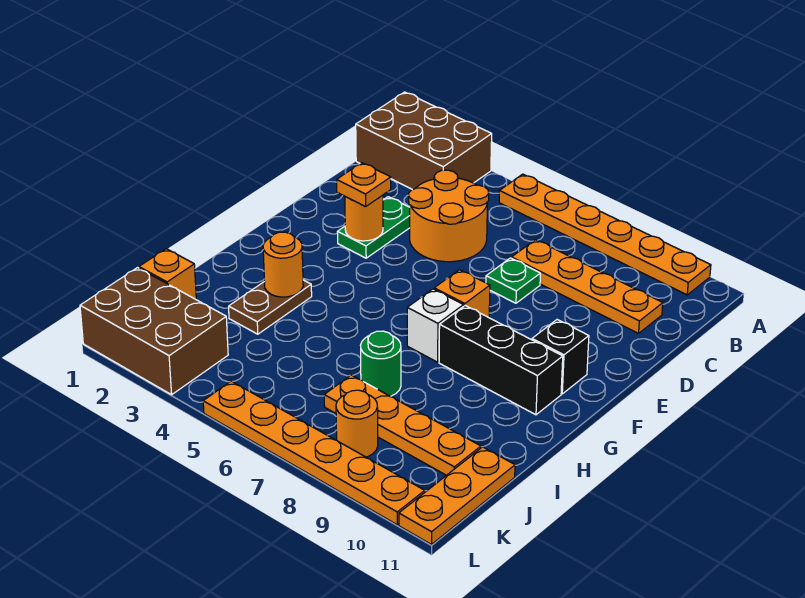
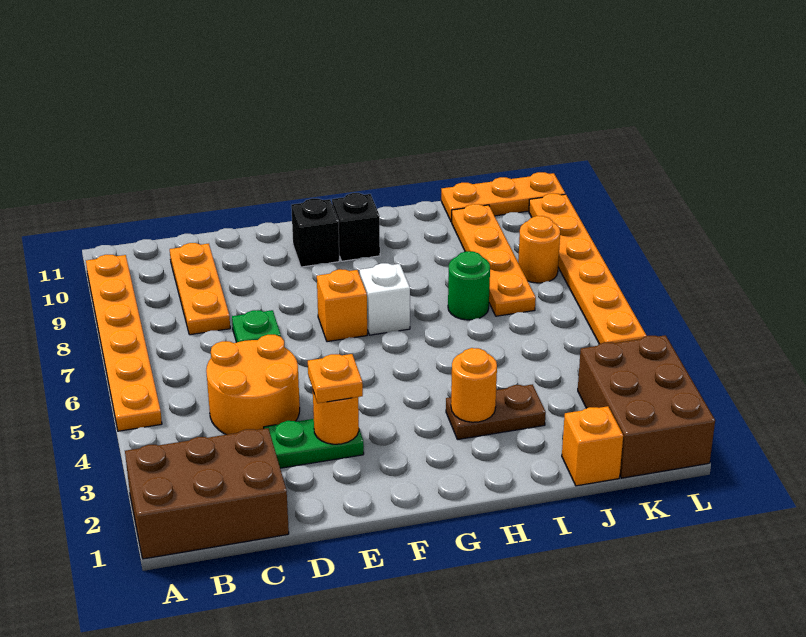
brown brick A1:B3 level 1 -> brown brick A1:C2 level 1
orange plate C7:C10 level 1 -> orange plate C8:C10 level 1
black brick G8:G10 level 1 -> black brick G10 level 1

